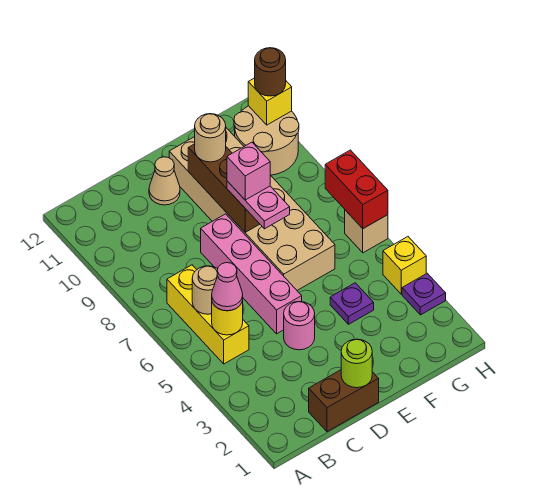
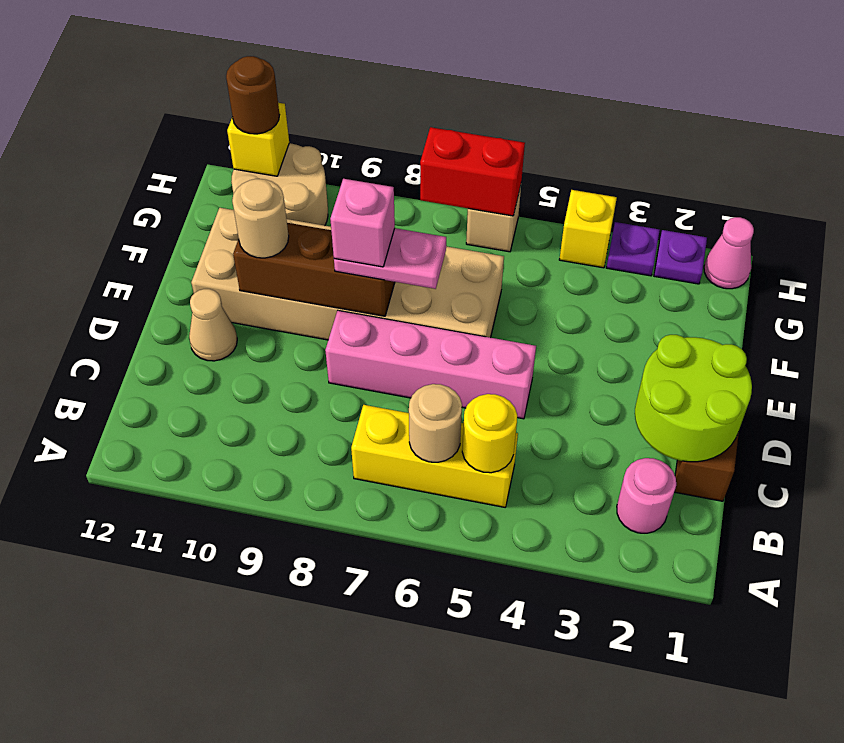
pink cone B5 level 3 -> pink cone H1 level 1
lime round brick D1 level 2 -> lime round brick C1:D2 level 2
pink round brick D4 level 1 -> pink round brick B2 level 1
purple plate F4 level 1 -> purple plate H2 level 1

